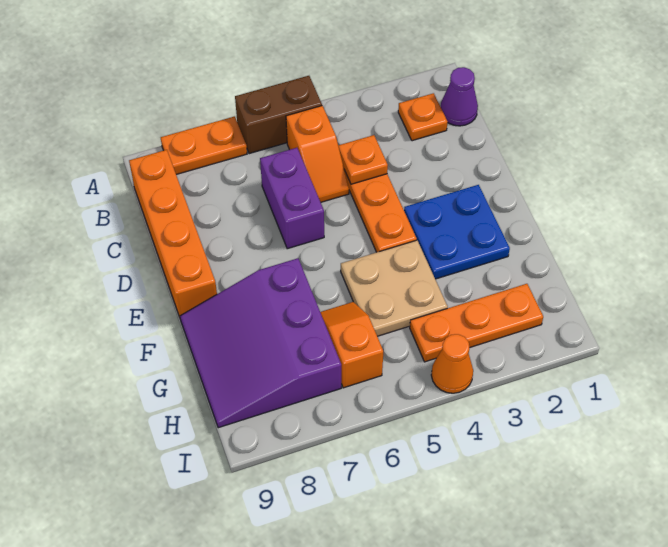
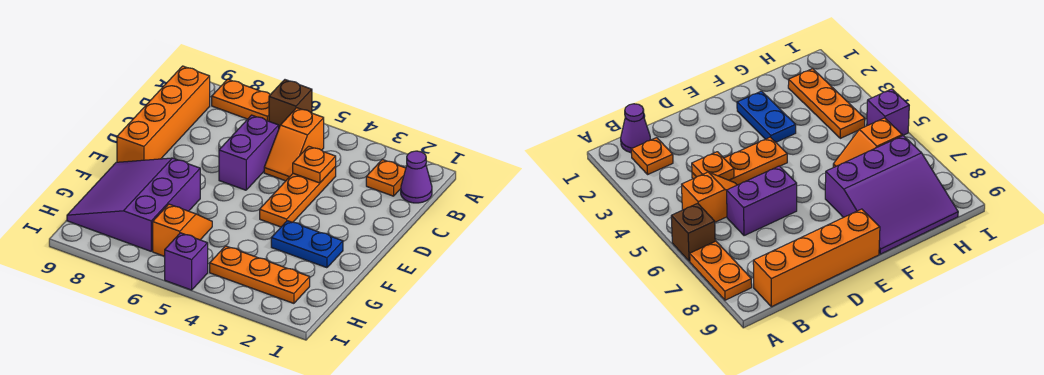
brown brick A5:A6 level 1 -> brown brick A6 level 1
blue plate E2:F3 level 1 -> blue plate F2:F3 level 1
tan plate F4:G5 level 1 -> none
orange cone I4 level 1 -> none
none -> purple brick I5 level 1

